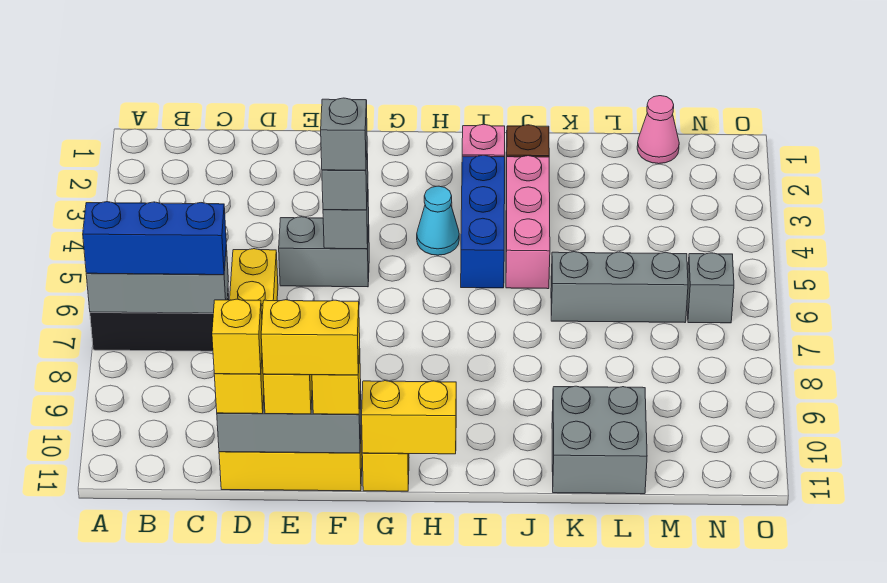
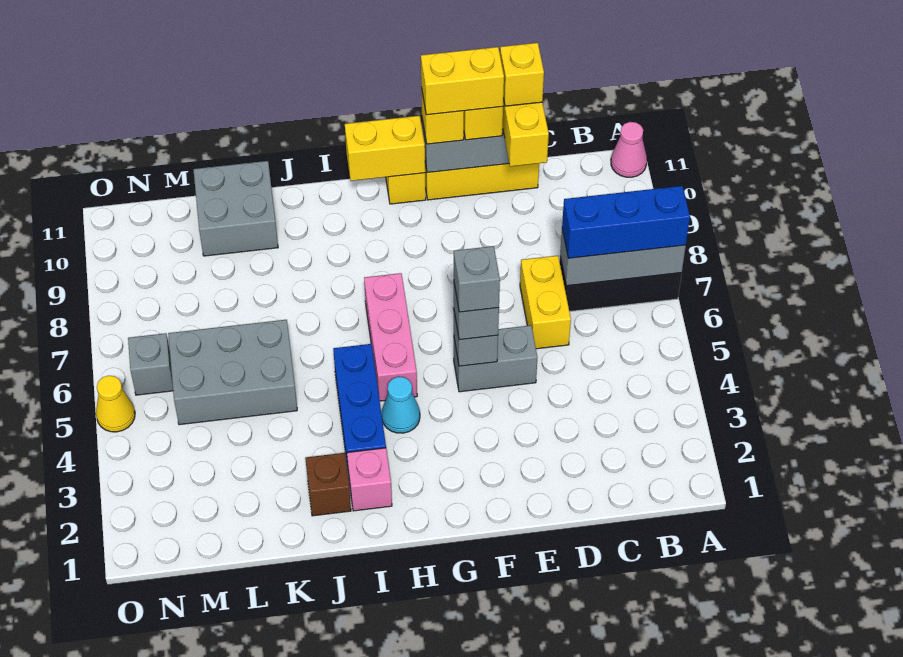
pink brick J3:J5 level 1 -> pink brick H5:H7 level 1
grey brick K6:M6 level 1 -> grey brick K5:M6 level 1
pink cone M1 level 1 -> pink cone A11 level 1
none -> yellow cone O5 level 1

